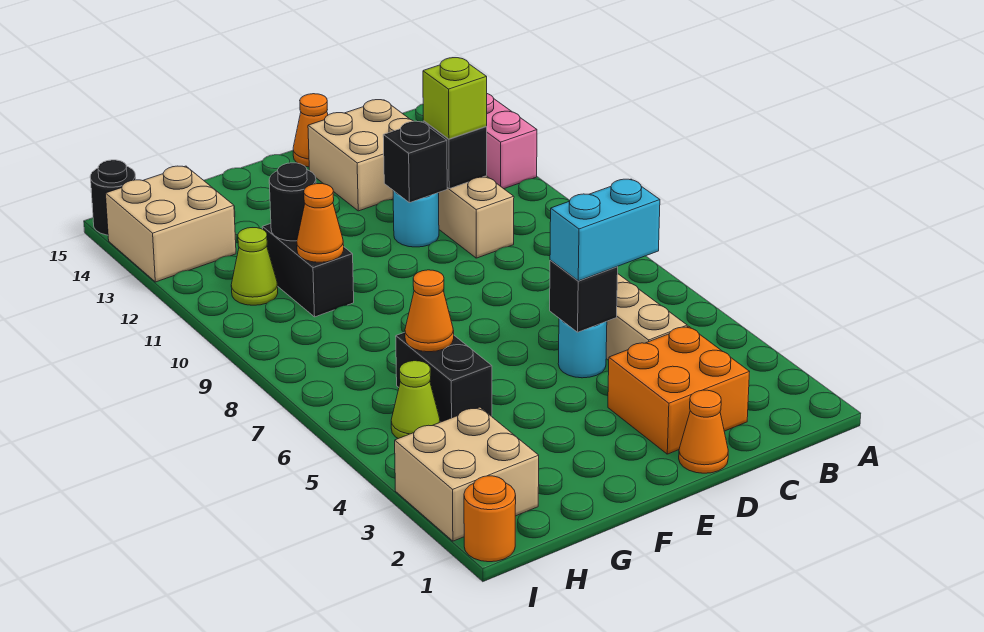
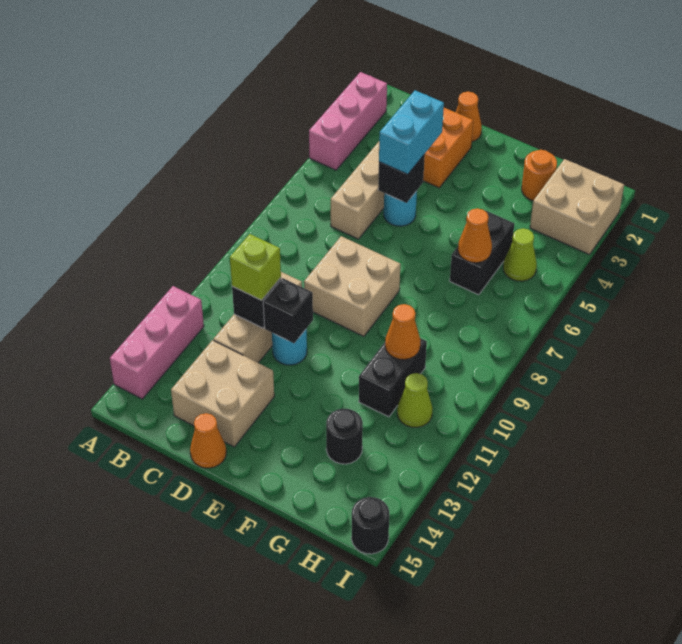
none -> pink brick A2:A4 level 1
cyan brick C5:D5 level 3 -> cyan brick D4:D5 level 3
black round brick G11 level 2 -> black round brick G13 level 1
tan brick H13:I14 level 1 -> tan brick D8:E9 level 1
orange round brick I1 level 1 -> orange round brick G2 level 1

